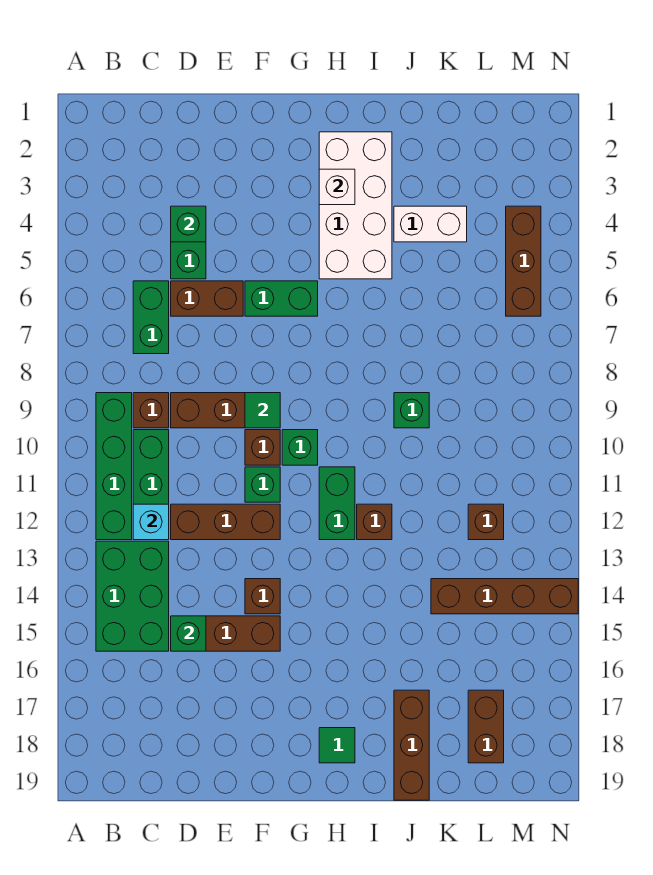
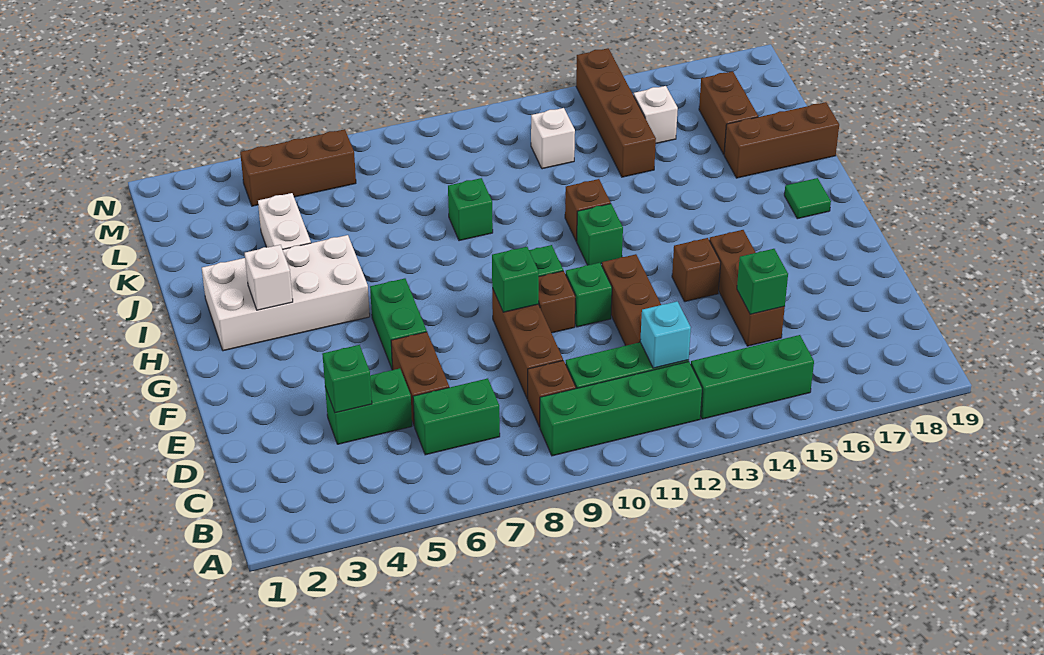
green brick B13:C15 level 1 -> green brick B13:B15 level 1
green tile F9 level 2 -> green brick F9 level 2
green brick H11:H12 level 1 -> green brick H12 level 1
brown brick L12 level 1 -> white brick L12 level 1
none -> white brick L15 level 1
brown brick L17:L18 level 1 -> brown brick K17:L17 level 1

